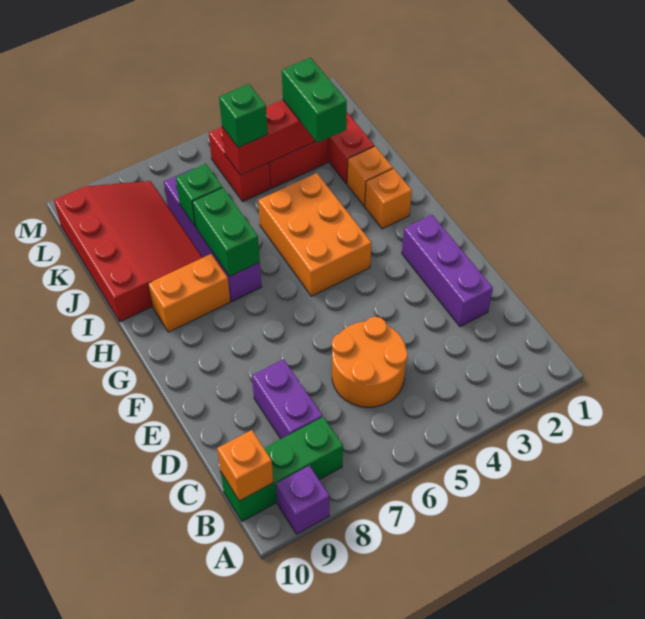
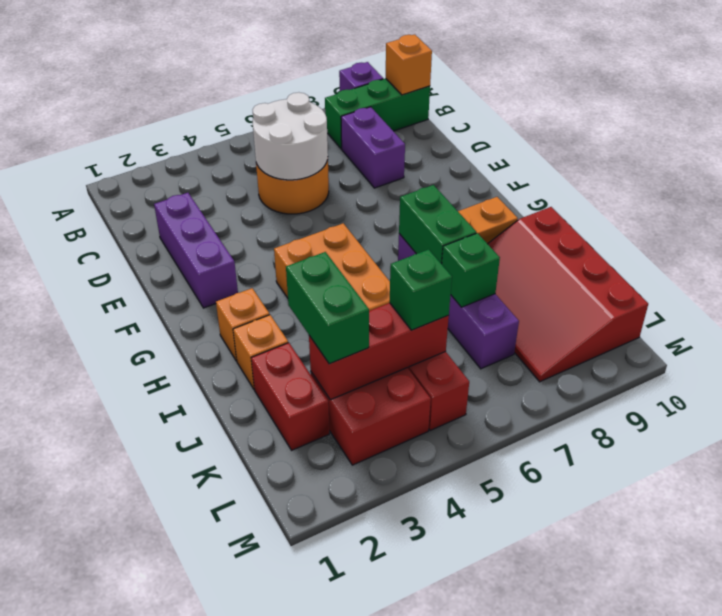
none -> white round brick C5:D6 level 2

